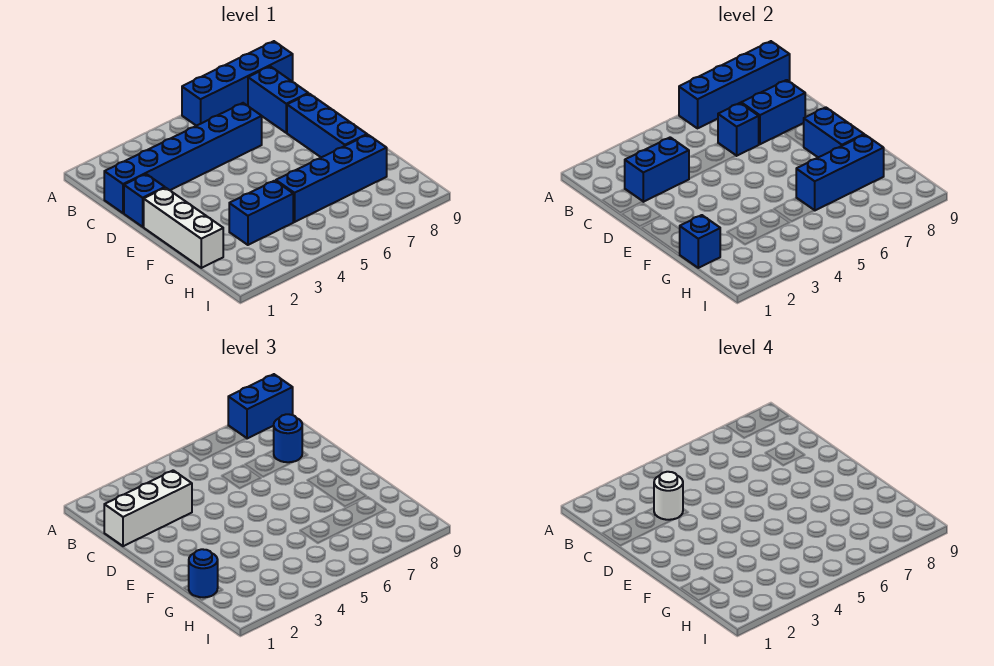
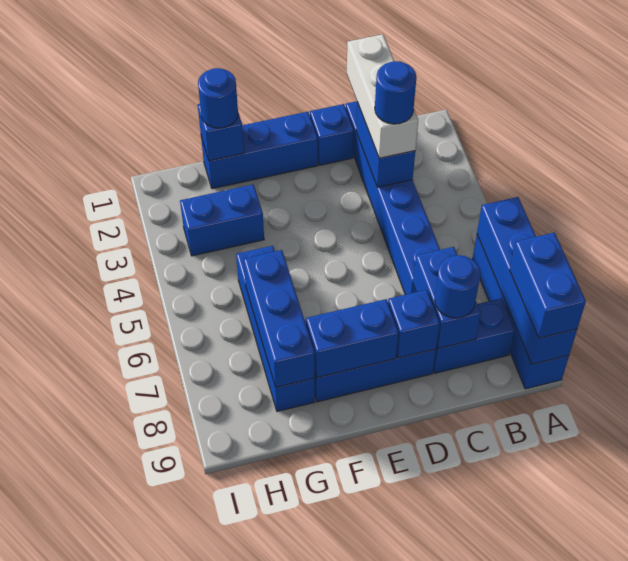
white round brick C3 level 4 -> blue round brick C3 level 4
blue brick C6 level 2 -> blue brick D8 level 2
white brick E1:G1 level 1 -> blue brick E1:G1 level 1
blue brick G3:G4 level 1 -> blue brick G3:H3 level 1

